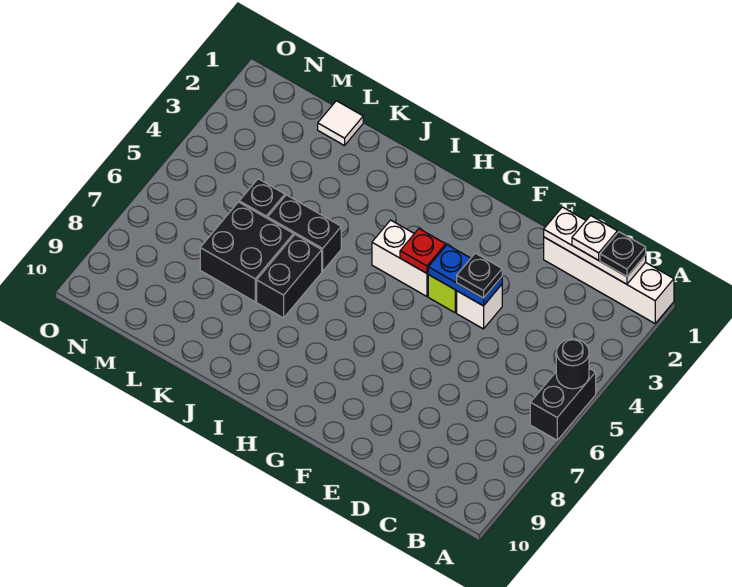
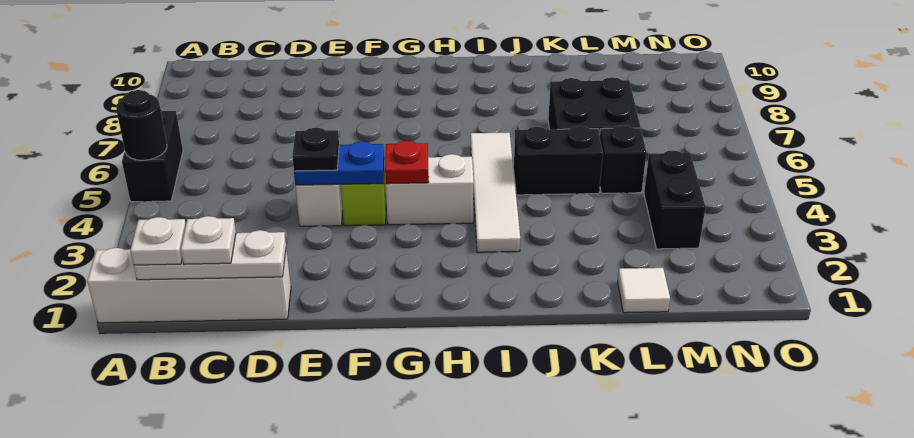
black plate B1 level 3 -> white plate B1 level 3
none -> white tile I3:I6 level 1
black brick J6:J7 level 1 -> black brick M3:M4 level 1

